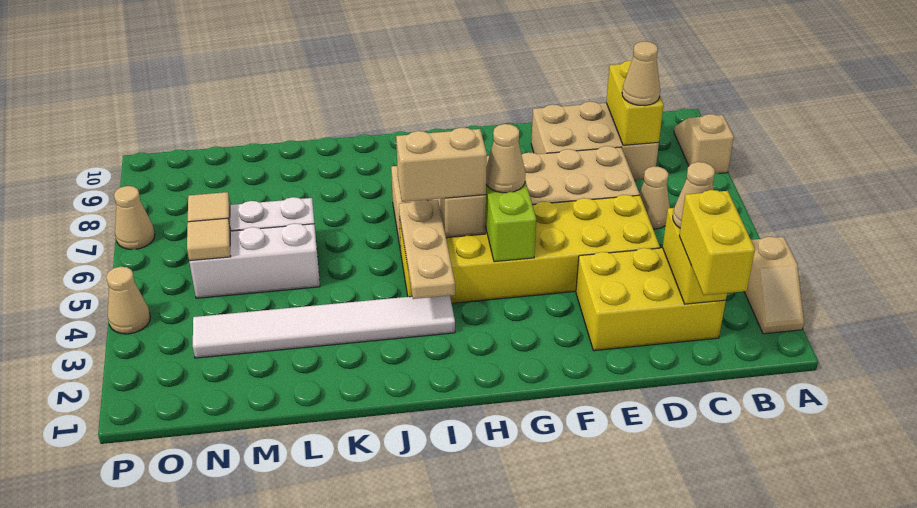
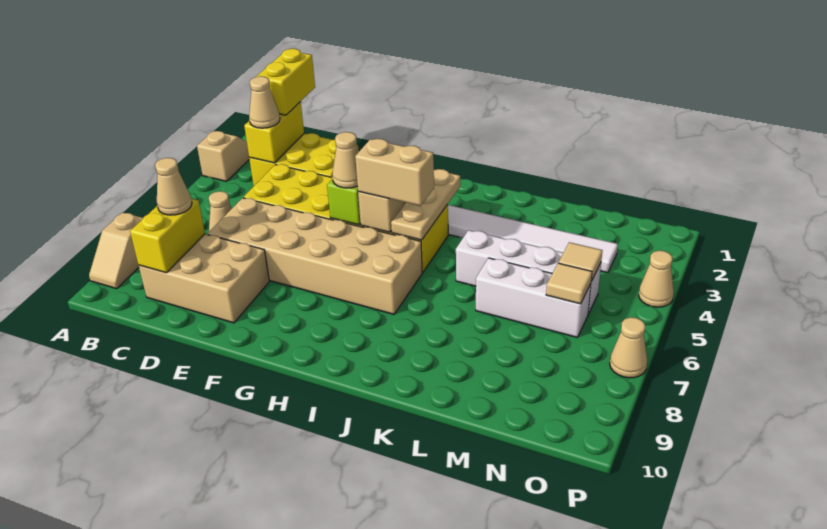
white brick L5:N5 level 1 -> white brick K5:N5 level 1

